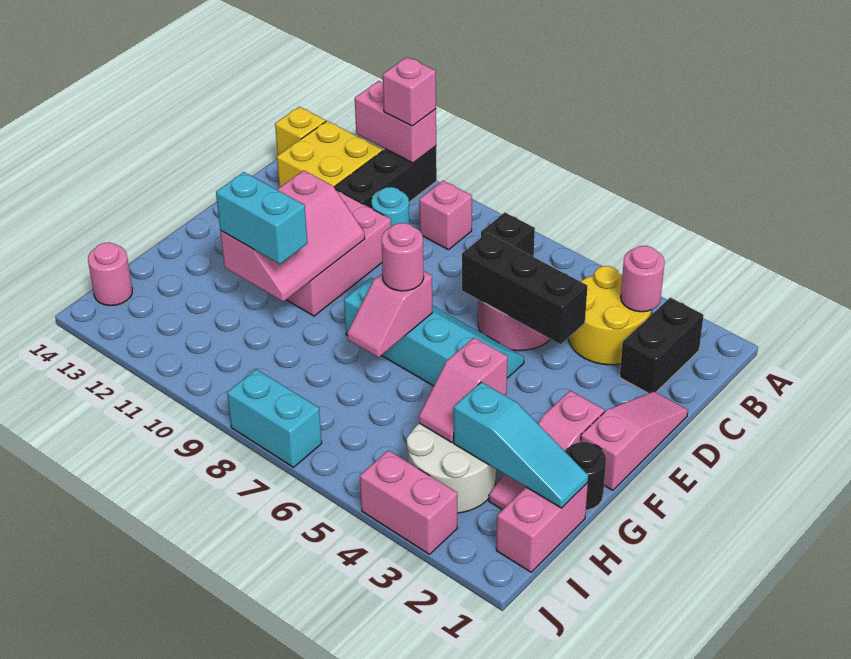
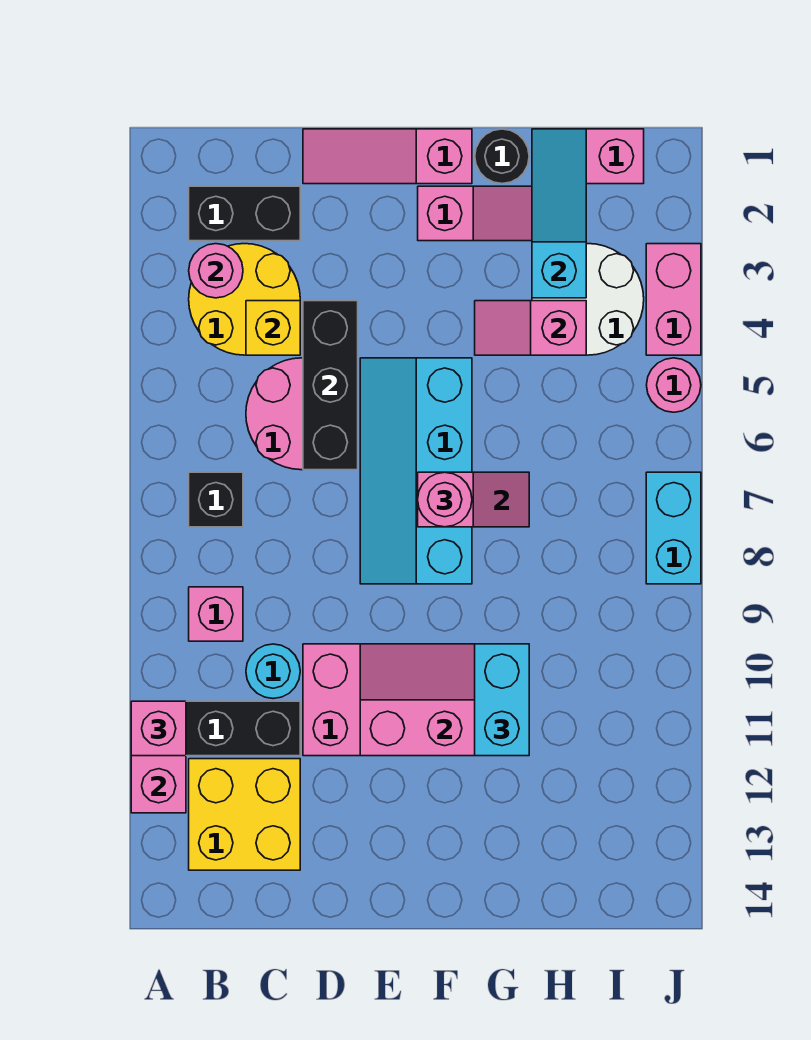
yellow brick B14 level 1 -> yellow brick C4 level 2
pink slope G4:H4 level 2 top G -> pink slope G4:H4 level 2 top H
pink round brick I14 level 1 -> pink round brick J5 level 1

